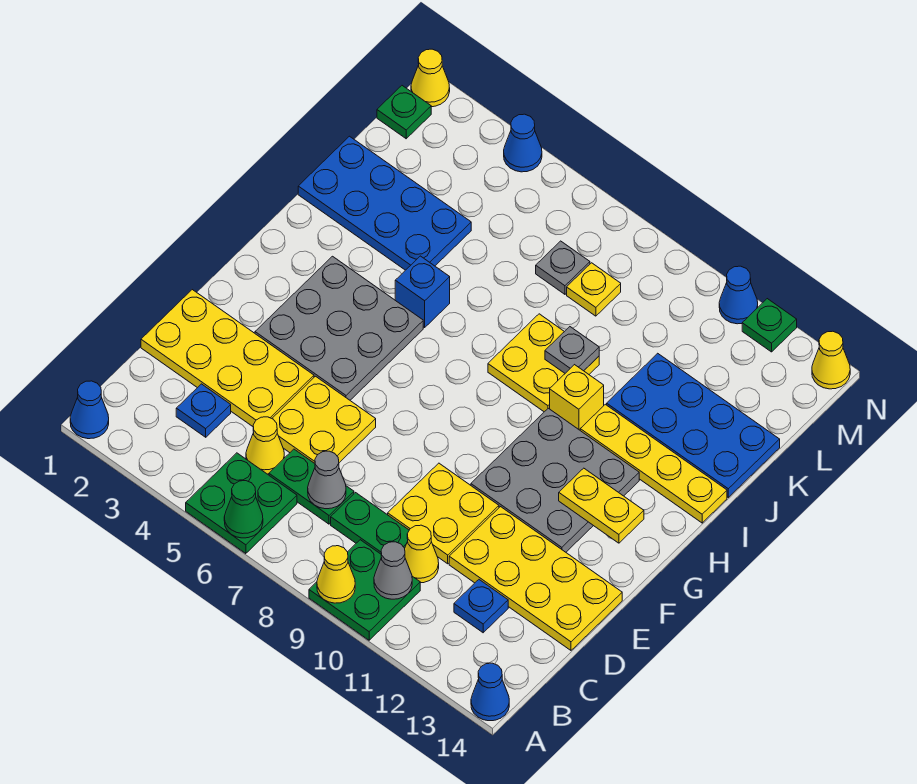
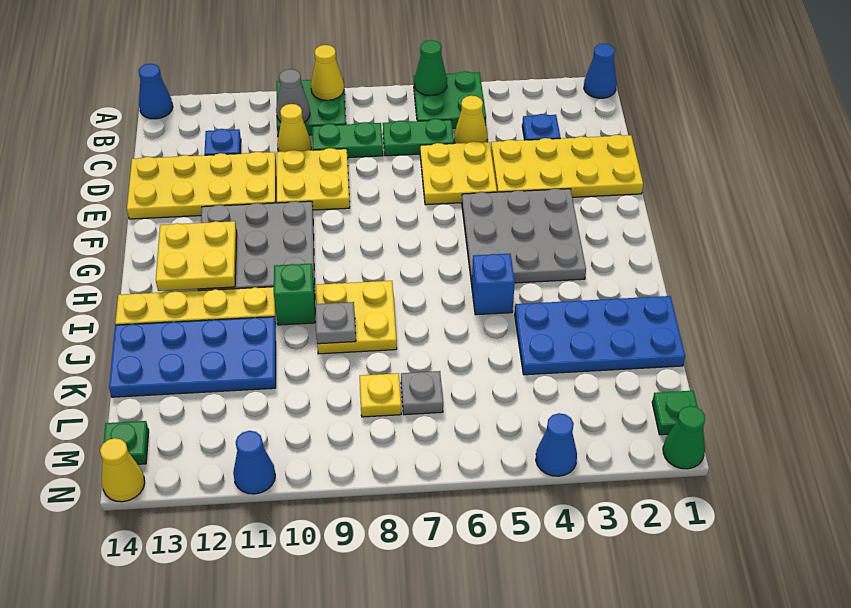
grey cone C7 level 2 -> none
yellow plate G12:G13 level 2 -> yellow plate G12:H13 level 2
yellow brick I10 level 1 -> green brick I10 level 1
yellow cone N1 level 1 -> green cone N1 level 1
green plate N12 level 1 -> green plate M14 level 1

